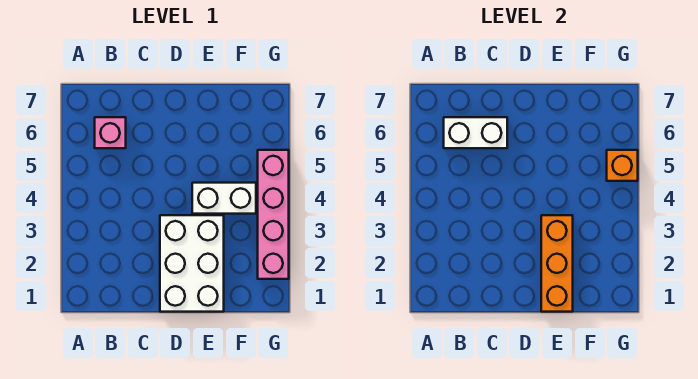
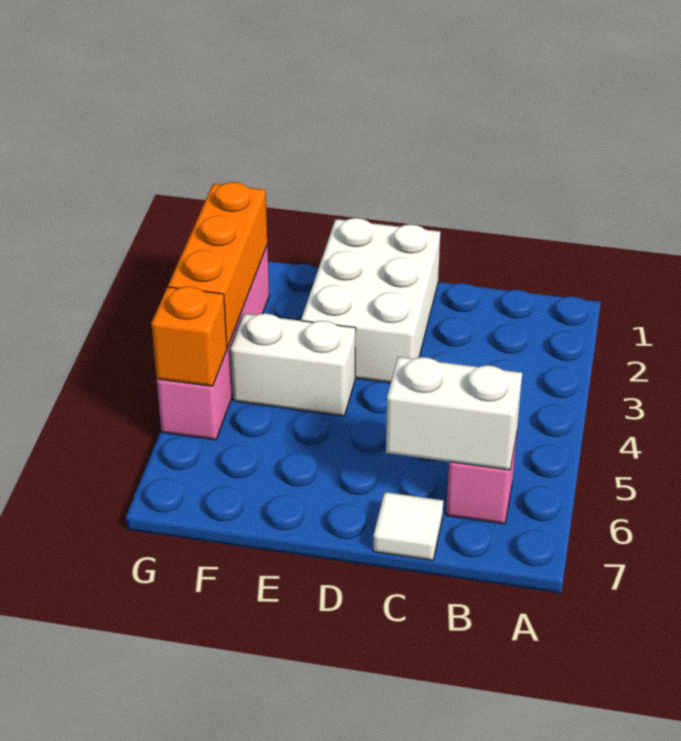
none -> white tile C7 level 1
orange brick E1:E3 level 2 -> orange brick G2:G4 level 2

